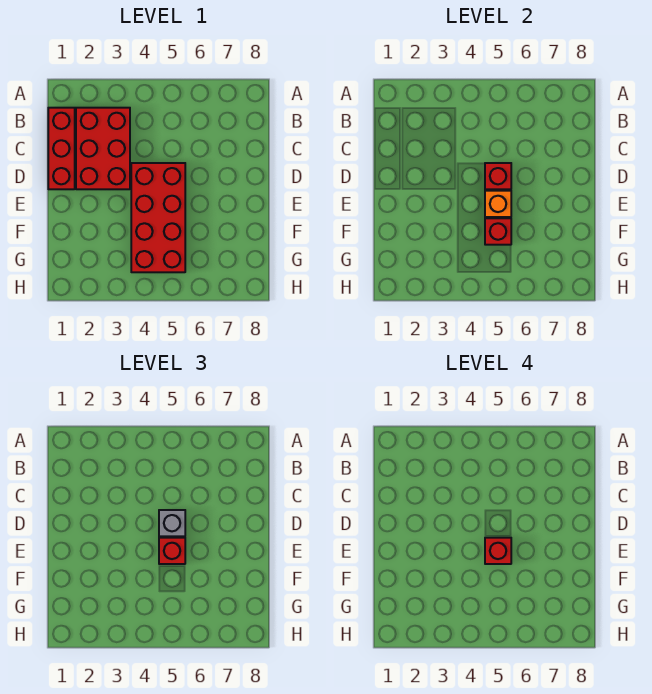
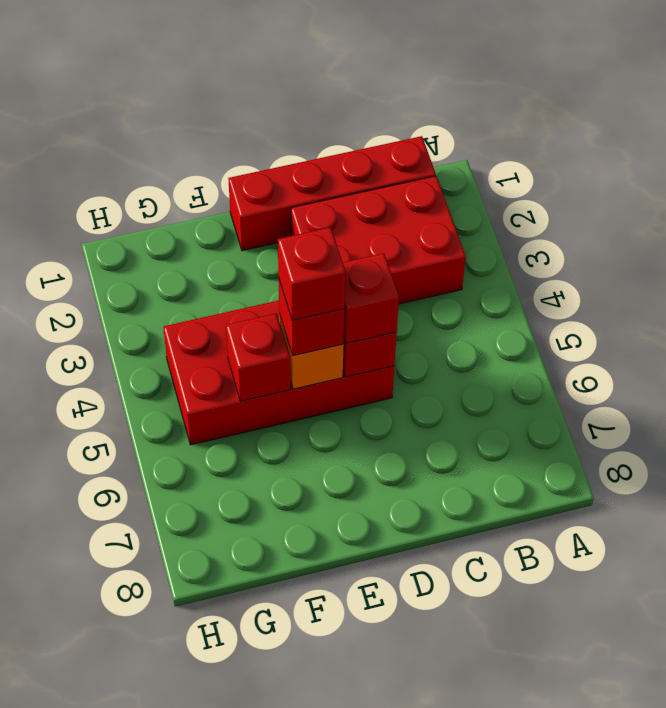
red brick B1:D1 level 1 -> red brick B1:E1 level 1
grey brick D5 level 3 -> red brick D5 level 3

